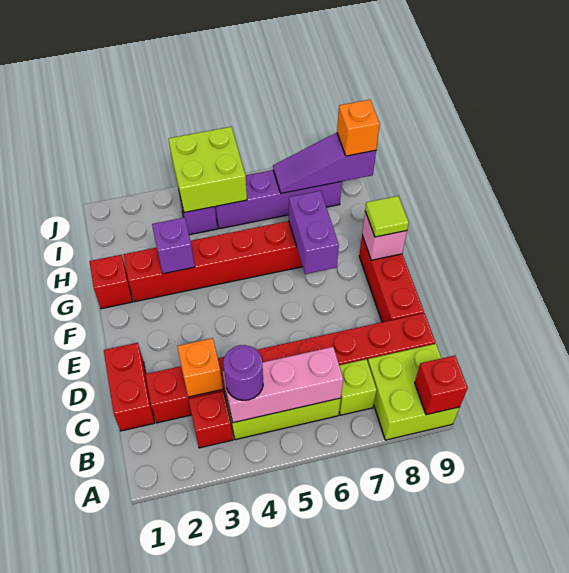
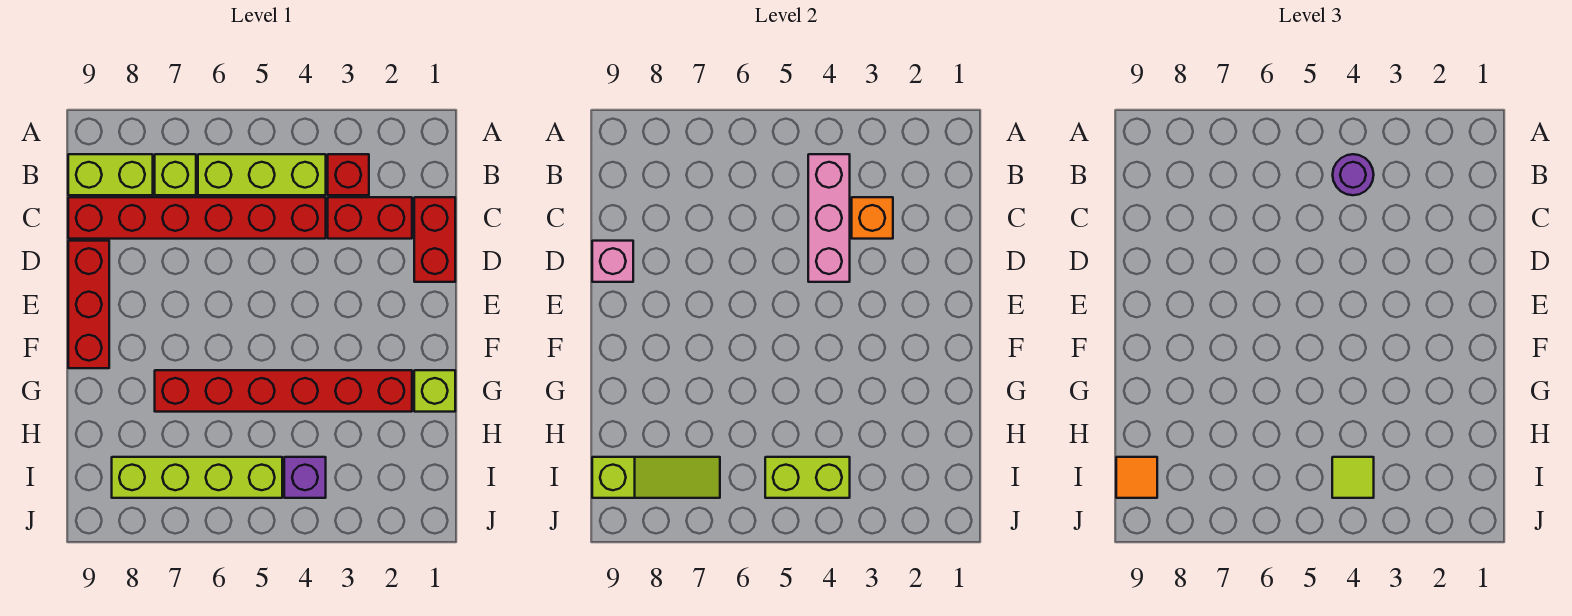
lime brick A8:B9 level 1 -> lime brick B8:B9 level 1
red brick A9 level 2 -> none
pink brick B4:B6 level 2 -> pink brick B4:D4 level 2
purple brick F7:G7 level 2 -> none
pink brick F9 level 2 -> pink brick D9 level 2
lime tile F9 level 3 -> lime tile I4 level 3
red brick G1 level 1 -> lime brick G1 level 1
purple brick G3 level 2 -> none
lime brick I4:J5 level 2 -> lime brick I4:I5 level 2
purple brick I5:I8 level 1 -> lime brick I5:I8 level 1
purple slope I7:I9 level 2 top 9 -> lime slope I7:I9 level 2 top 9
orange brick I9 level 3 -> orange tile I9 level 3

